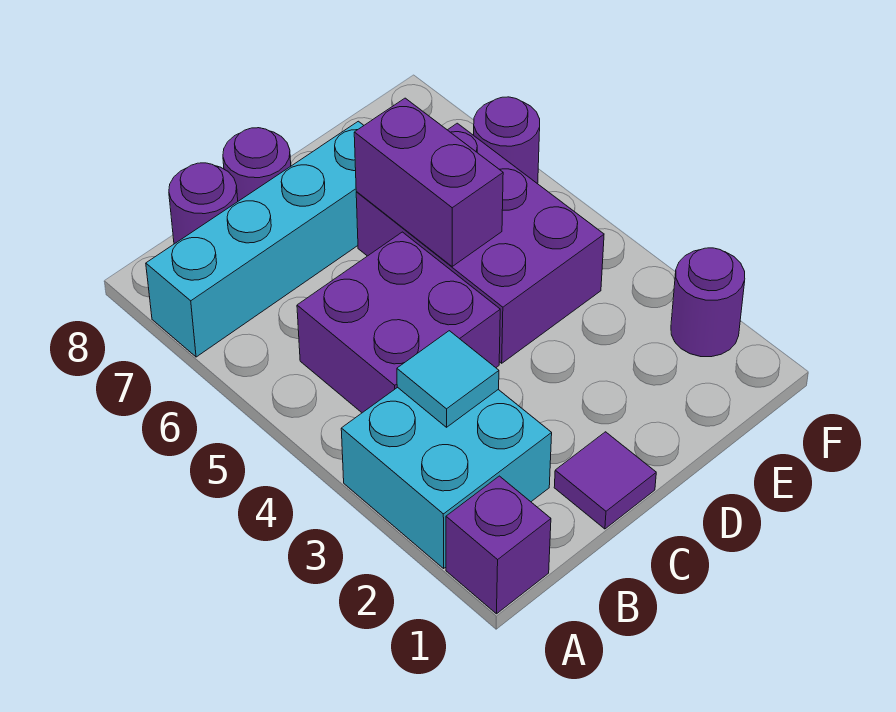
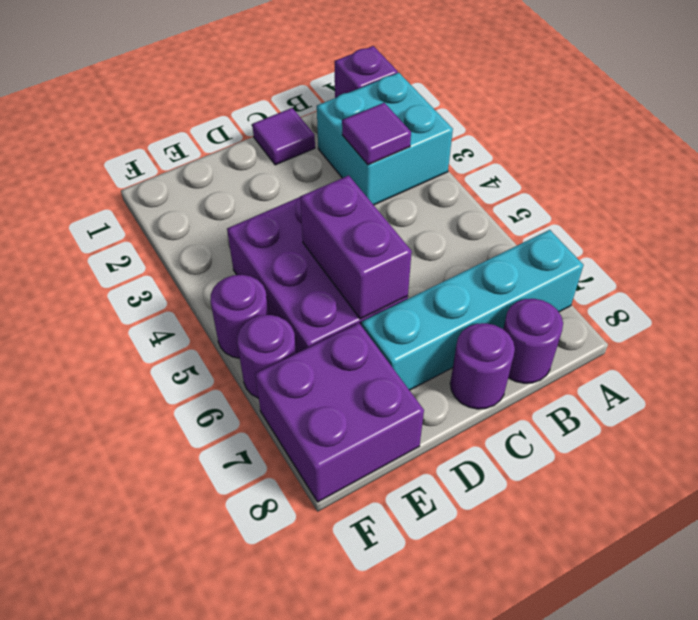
cyan tile B3 level 2 -> purple tile B3 level 2
purple brick B4:C5 level 1 -> purple brick E7:F8 level 1
purple round brick F2 level 1 -> purple round brick F5 level 1

